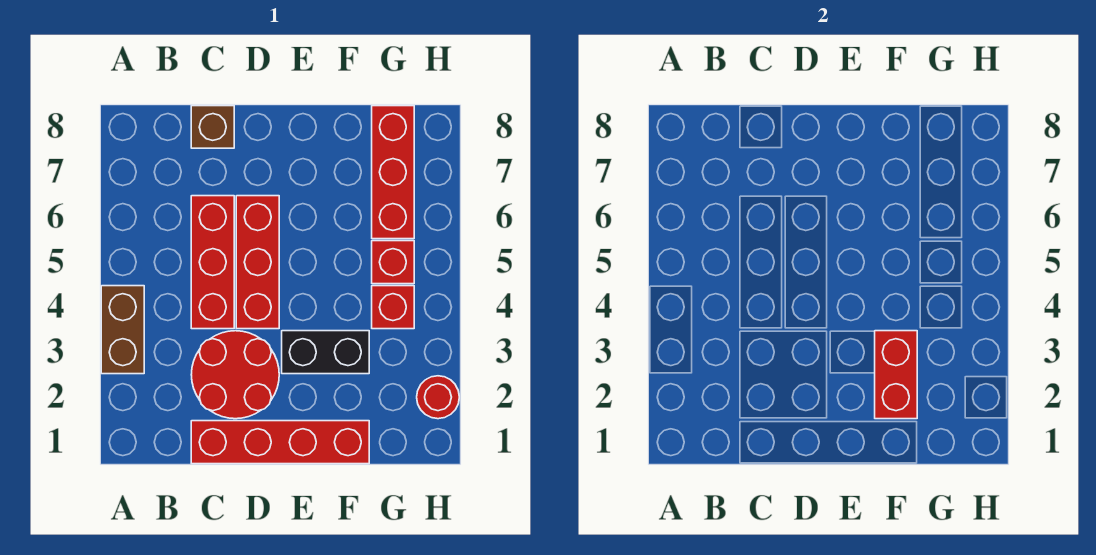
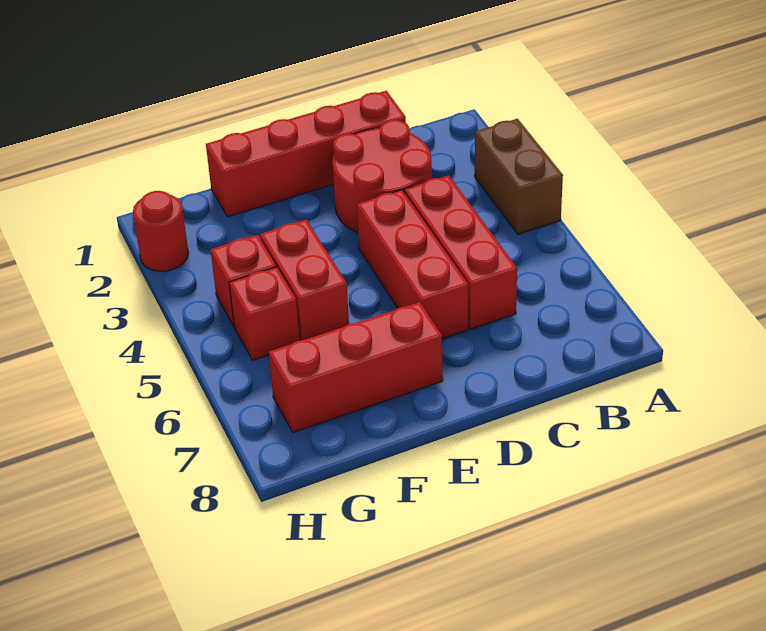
brown brick C8 level 1 -> none
black brick E3:F3 level 1 -> none
red brick F2:F3 level 2 -> red brick F4:F5 level 1
red brick G6:G8 level 1 -> red brick E7:G7 level 1

